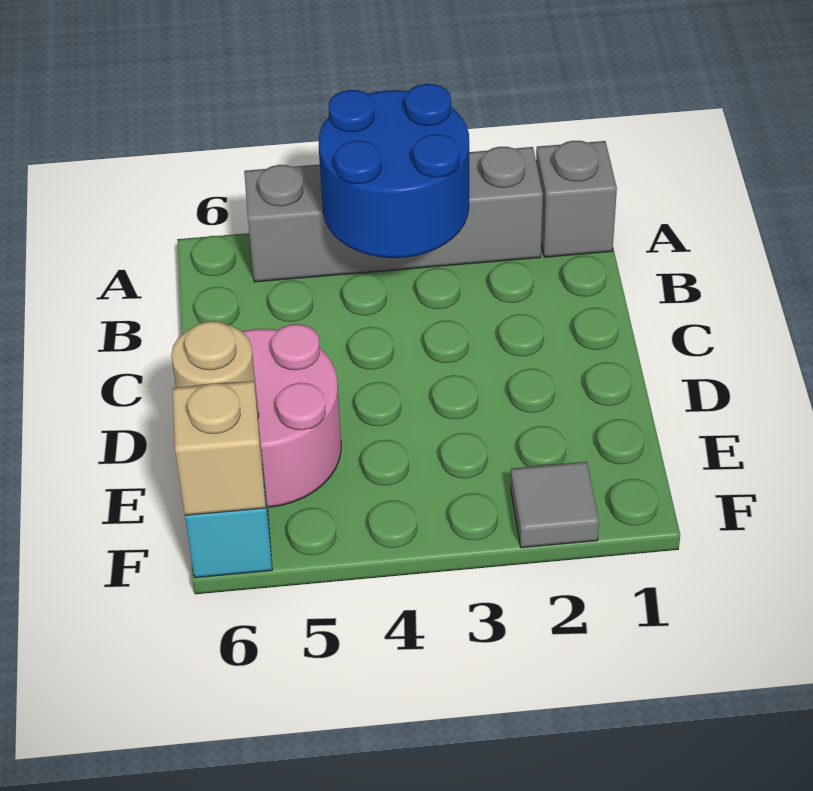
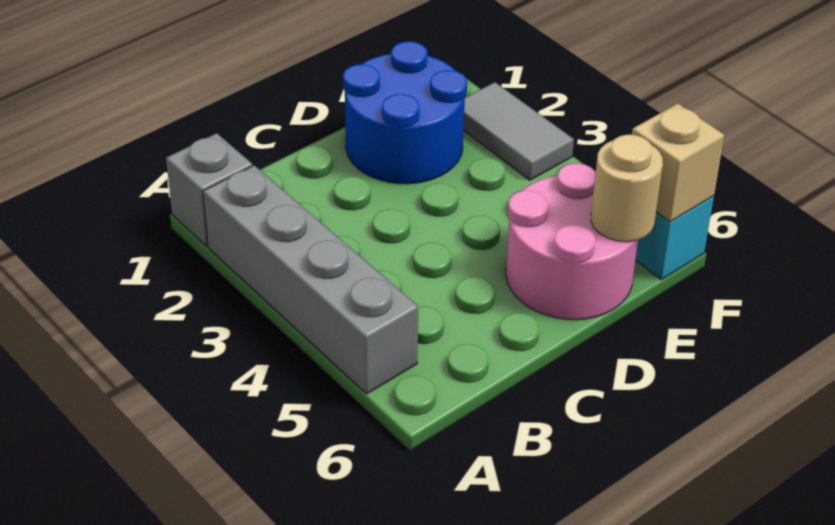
blue round brick A3:B4 level 2 -> blue round brick D1:E2 level 1
grey tile F2 level 1 -> grey tile F2:F3 level 1

